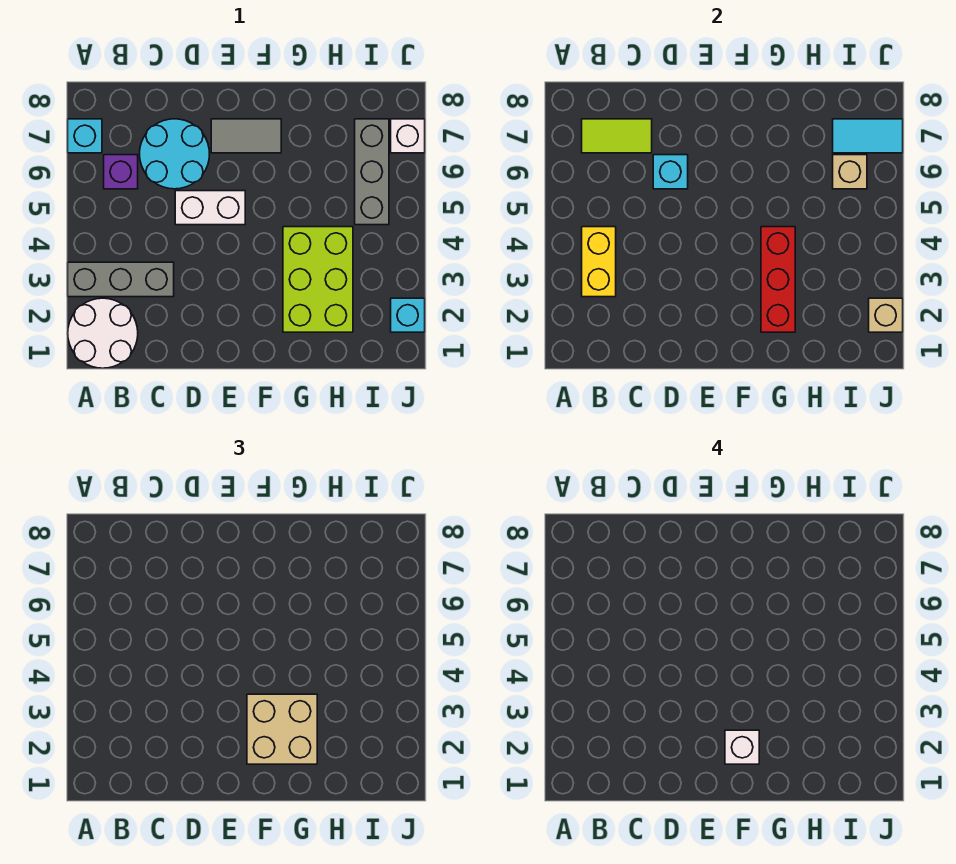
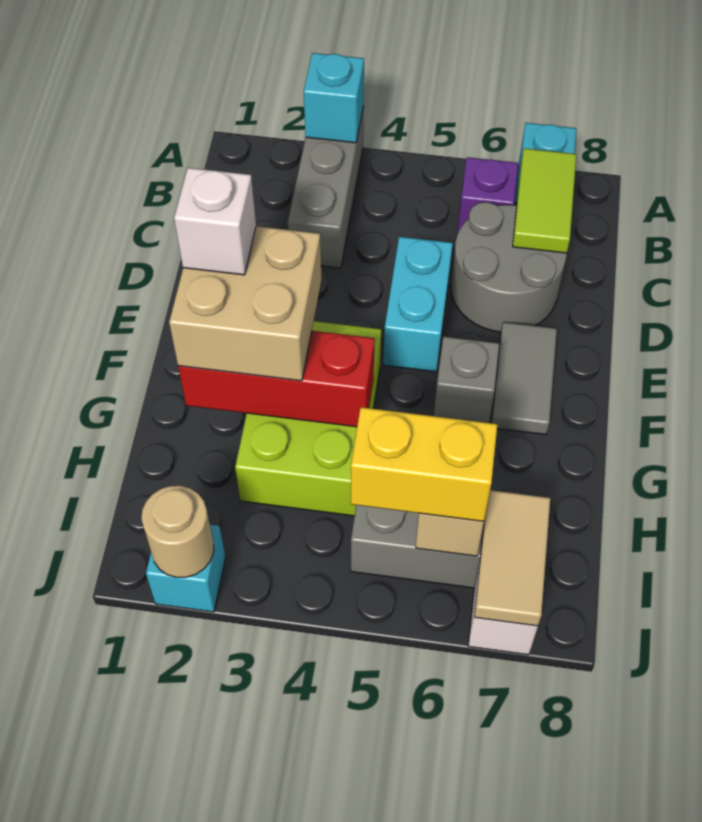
white round brick A1:B2 level 1 -> none
yellow brick B3:B4 level 2 -> yellow brick I5:I6 level 3
cyan round brick C6:D7 level 1 -> grey round brick C6:D7 level 1
white brick D5:E5 level 1 -> cyan brick D5:E5 level 1
cyan brick D6 level 2 -> cyan brick A3 level 2
none -> grey brick F6 level 1
lime brick G2:H4 level 1 -> lime brick F3:H4 level 1
cyan tile I7:J7 level 2 -> tan tile I7:J7 level 2
tan brick J2 level 2 -> tan round brick J2 level 2

